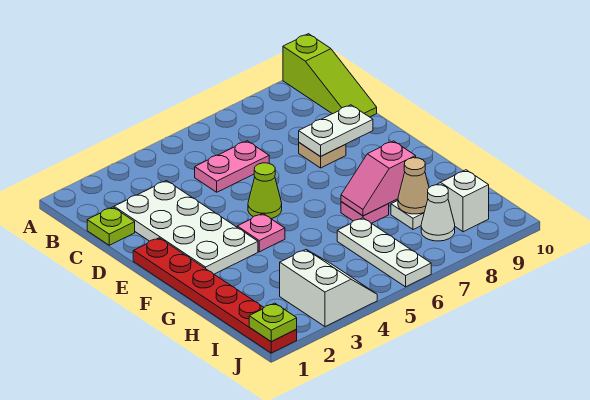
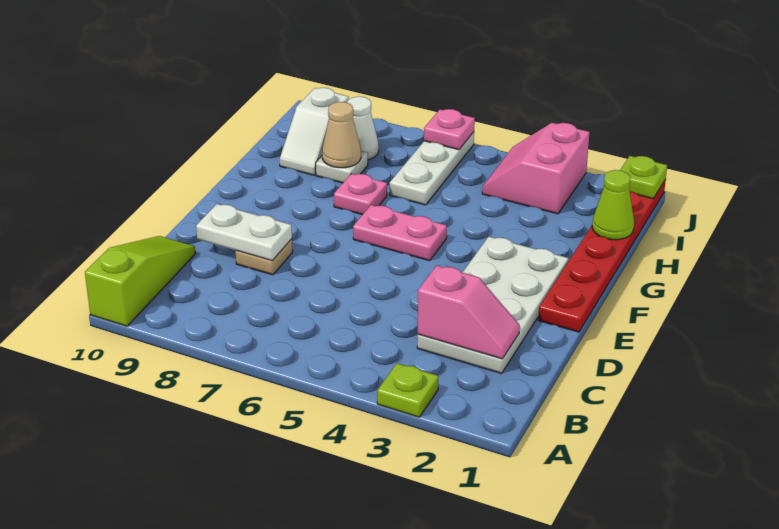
lime plate C1 level 1 -> lime plate A3 level 1
pink plate C5:C6 level 1 -> pink plate F5:F6 level 1
lime cone E5 level 1 -> lime cone H1 level 2
pink plate F4 level 1 -> pink plate J6 level 2
pink slope G7:G8 level 2 top 8 -> pink slope C2:C3 level 2 top 3
white slope I3:J4 level 1 top 3 -> pink slope I3:J4 level 1 top 3

